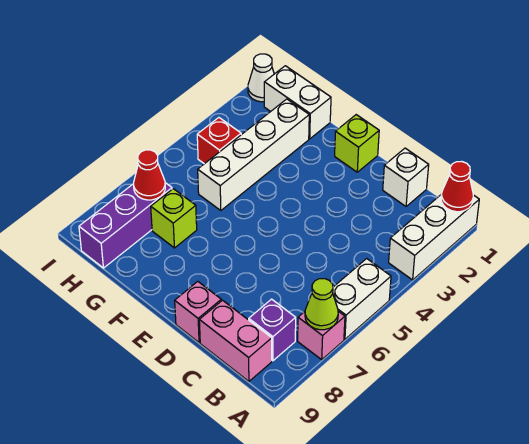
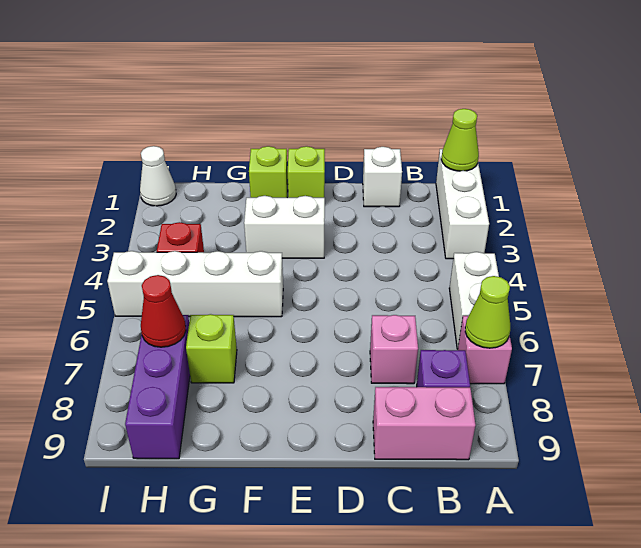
red cone A1 level 2 -> lime cone A1 level 2
pink brick D9 level 1 -> pink brick C7 level 1
none -> lime brick F1 level 1
white brick G1:H1 level 1 -> white brick E3:F3 level 1
white brick G2:G5 level 1 -> white brick F5:I5 level 1

